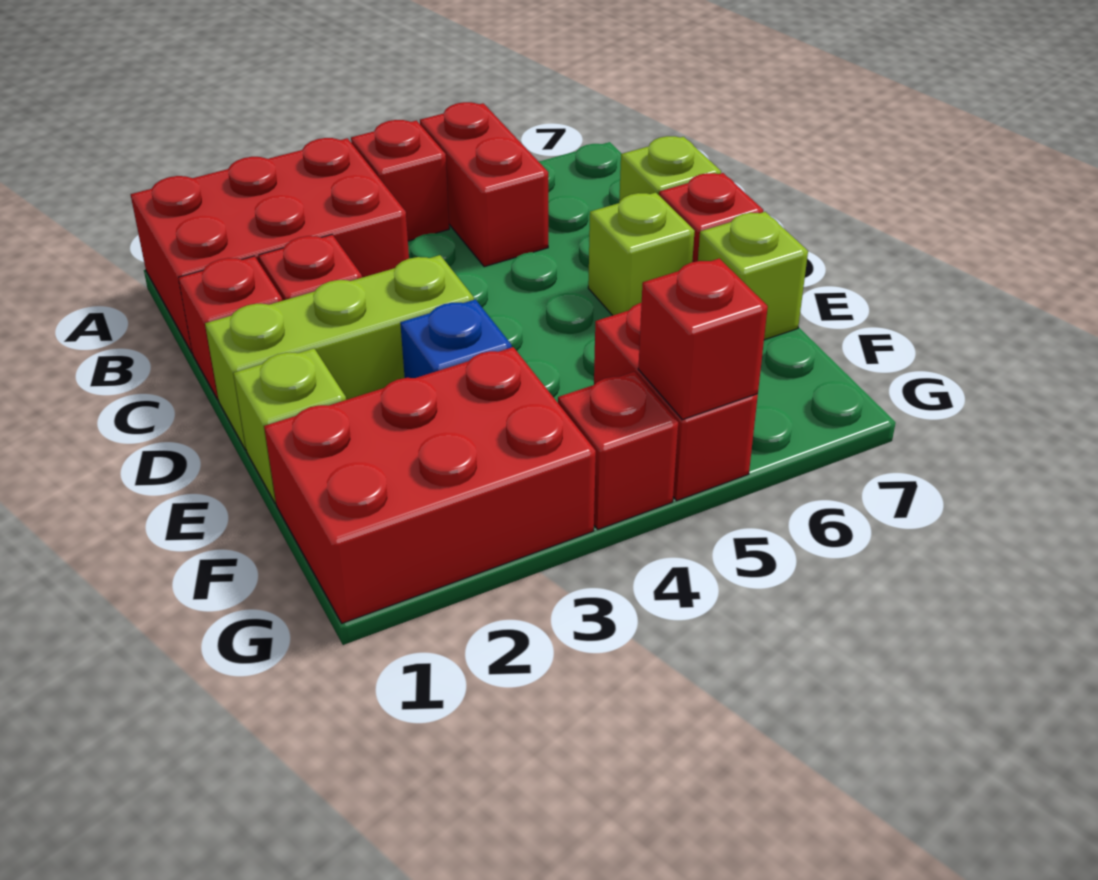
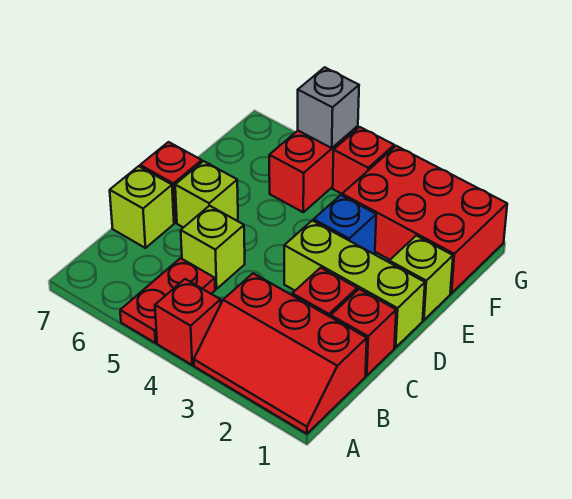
red brick A1:B3 level 1 -> red slope A1:B3 level 1 top B
red brick A5:B5 level 1 -> red plate A5:B5 level 1
lime brick E7 level 1 -> lime brick C5 level 1
red brick G5 level 2 -> grey brick G5 level 2

